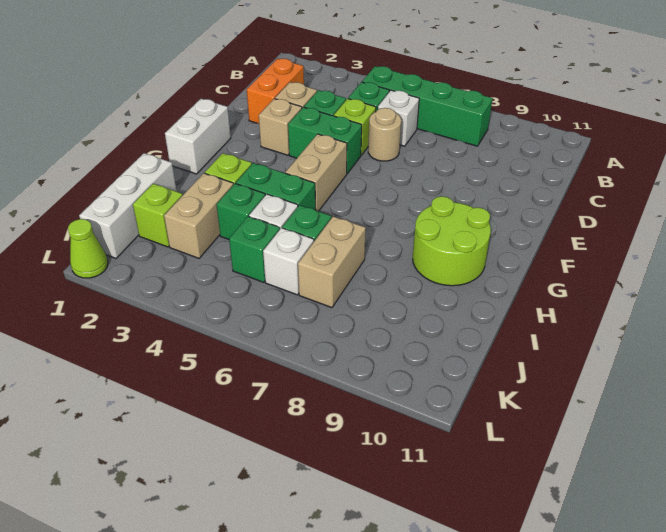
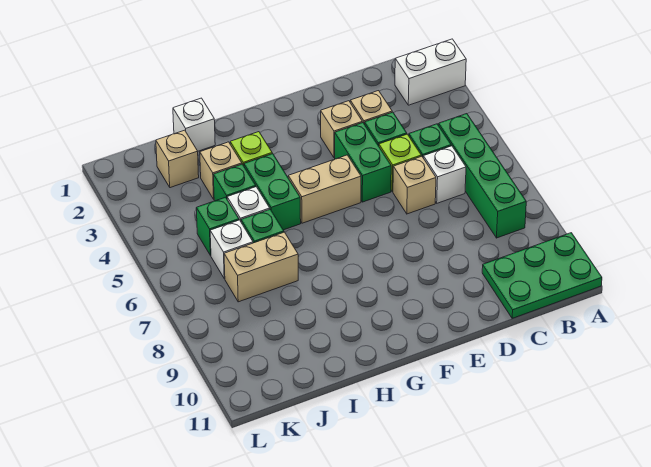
none -> green plate A10:C11 level 1
orange brick C2:D2 level 1 -> none
tan round brick D6 level 1 -> tan brick D6 level 1
white brick F1:G1 level 1 -> white brick A2:B2 level 1
lime round brick G9:H10 level 1 -> none
white brick I1:K1 level 1 -> white brick I1 level 1
tan brick I3:J3 level 1 -> tan brick I3 level 1
lime brick J2 level 1 -> tan brick J2 level 1
lime cone L1 level 1 -> none

